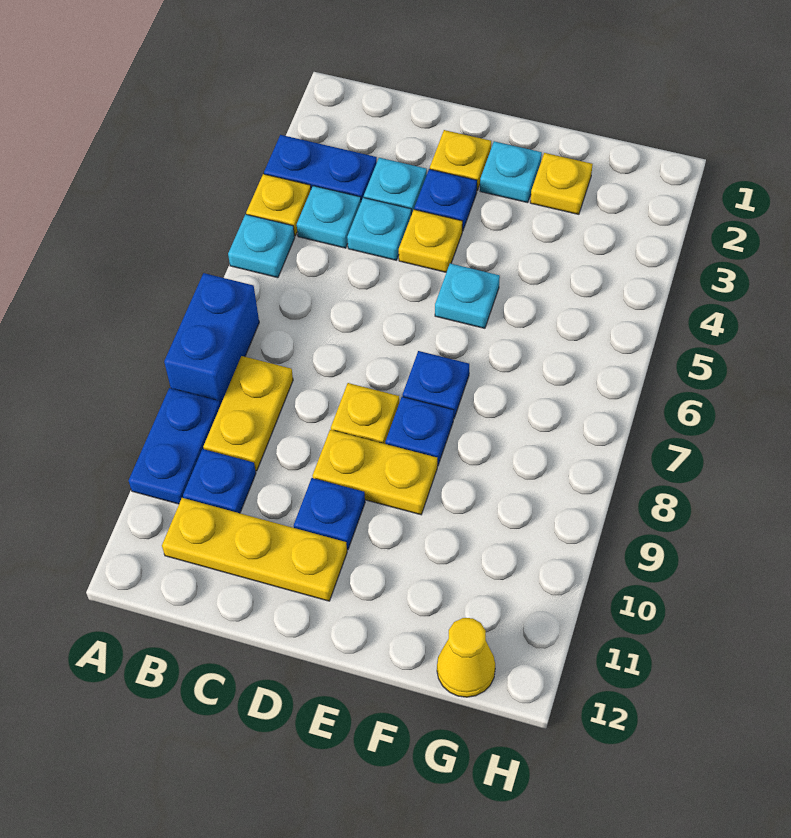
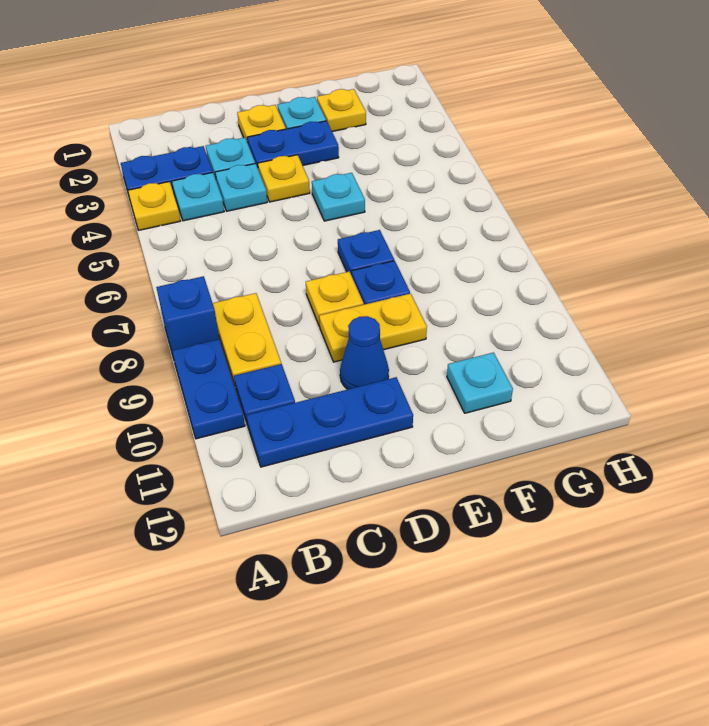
cyan plate A5 level 1 -> cyan plate F11 level 1
blue brick A7:A8 level 1 -> blue brick A8 level 1
yellow plate B11:D11 level 1 -> blue plate B11:D11 level 1
blue plate D3 level 1 -> blue plate D3:E3 level 1
blue plate D10 level 1 -> blue cone D10 level 1
yellow cone G12 level 1 -> none

